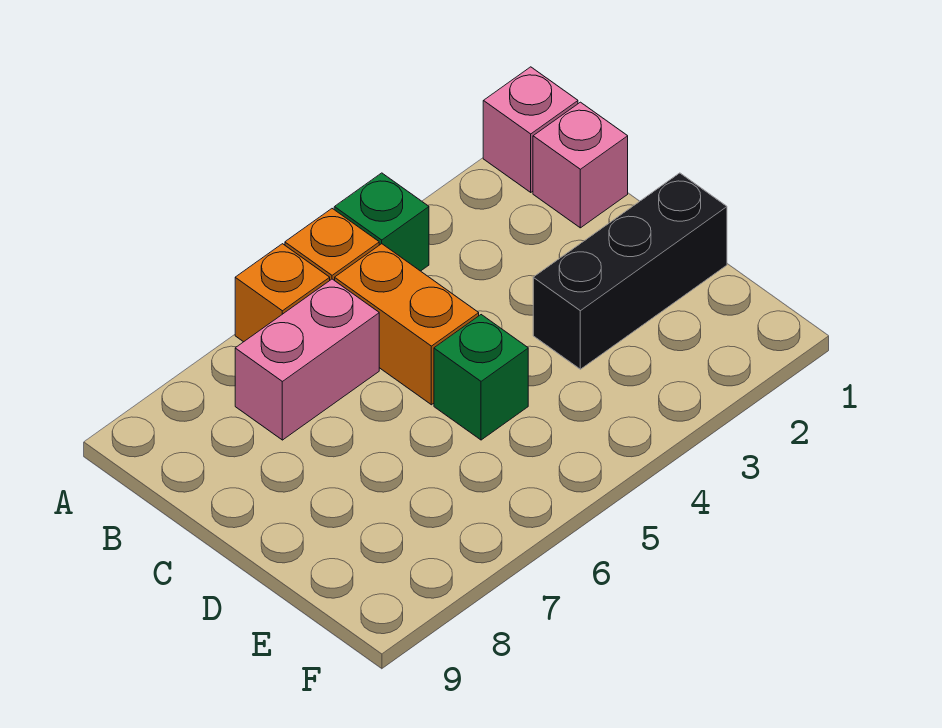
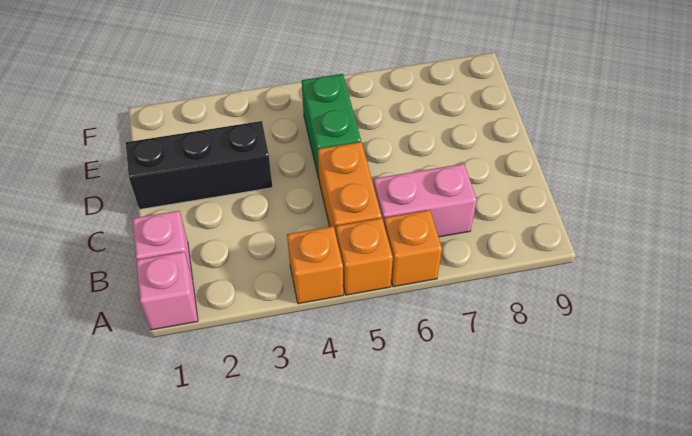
green brick A4 level 1 -> orange brick A4 level 1
green brick D5 level 1 -> green brick D5:E5 level 1

